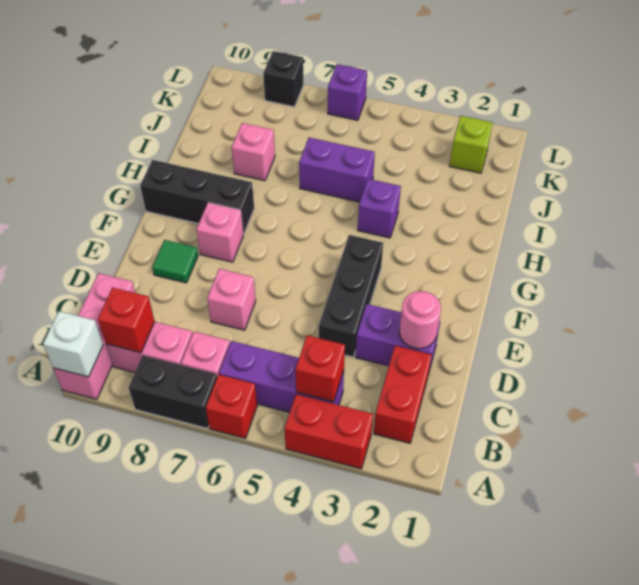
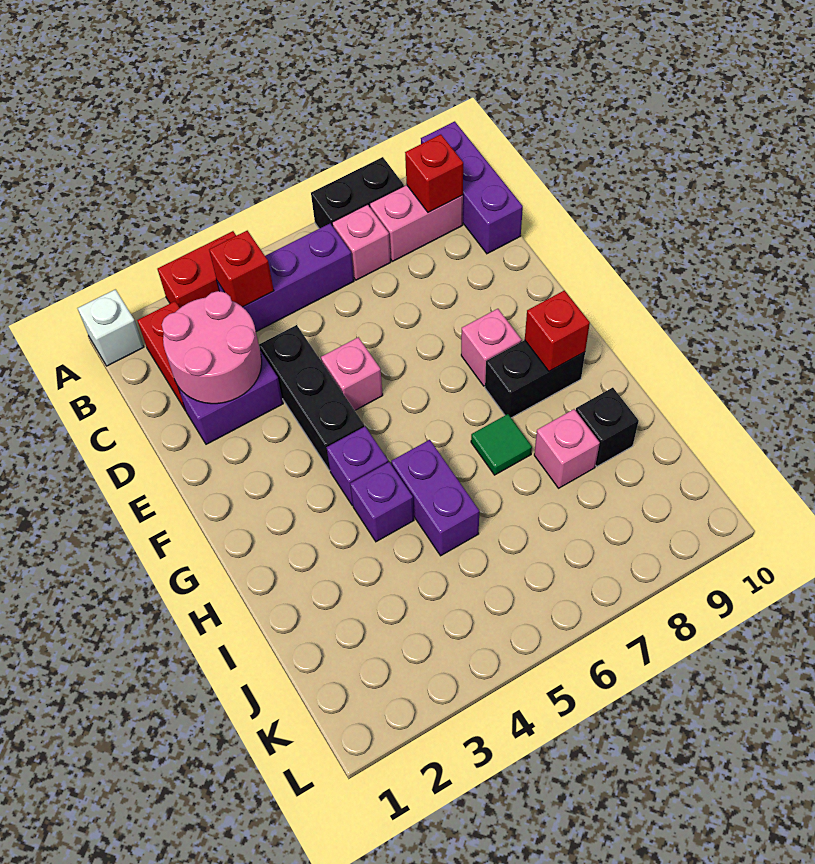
red brick A6 level 1 -> red brick G9 level 2
pink brick A10:C10 level 1 -> purple brick A10:C10 level 1
white brick A10 level 2 -> white brick A1 level 1
pink round brick D2 level 2 -> pink round brick C2:D3 level 2
pink brick D7 level 1 -> pink brick E5 level 1
green tile E9 level 1 -> green tile H7 level 1
black brick G8:G10 level 1 -> black brick G8:G9 level 1
purple brick I5:I6 level 1 -> purple brick H5:I5 level 1
lime brick K2 level 1 -> none
purple brick L6 level 1 -> purple brick G4 level 1
black brick L8 level 1 -> black brick I9 level 1

